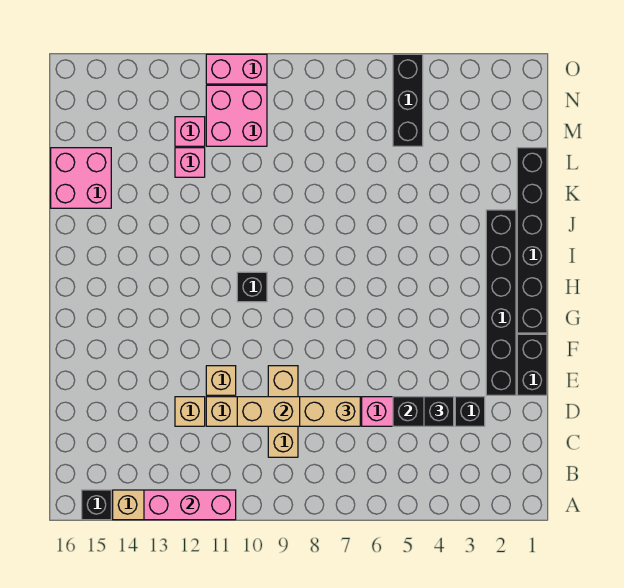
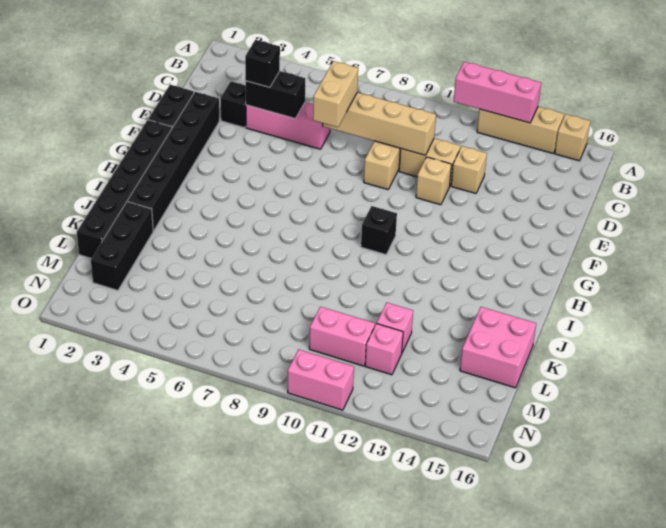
black brick A15 level 1 -> tan brick A15 level 1
tan brick D7:D8 level 3 -> tan brick D7:E7 level 3
black brick M5:O5 level 1 -> black brick K2:M2 level 1
pink brick M10:N11 level 1 -> pink brick M10:M11 level 1

